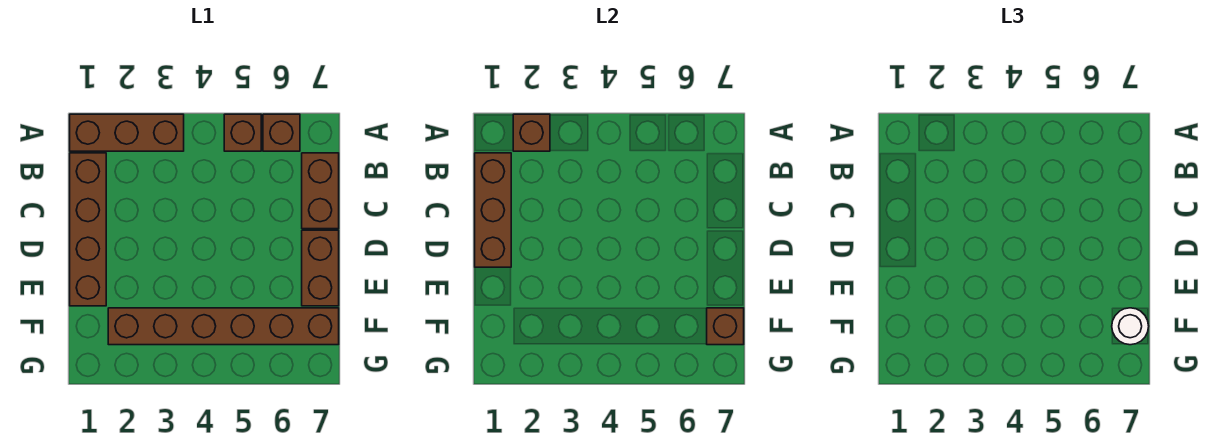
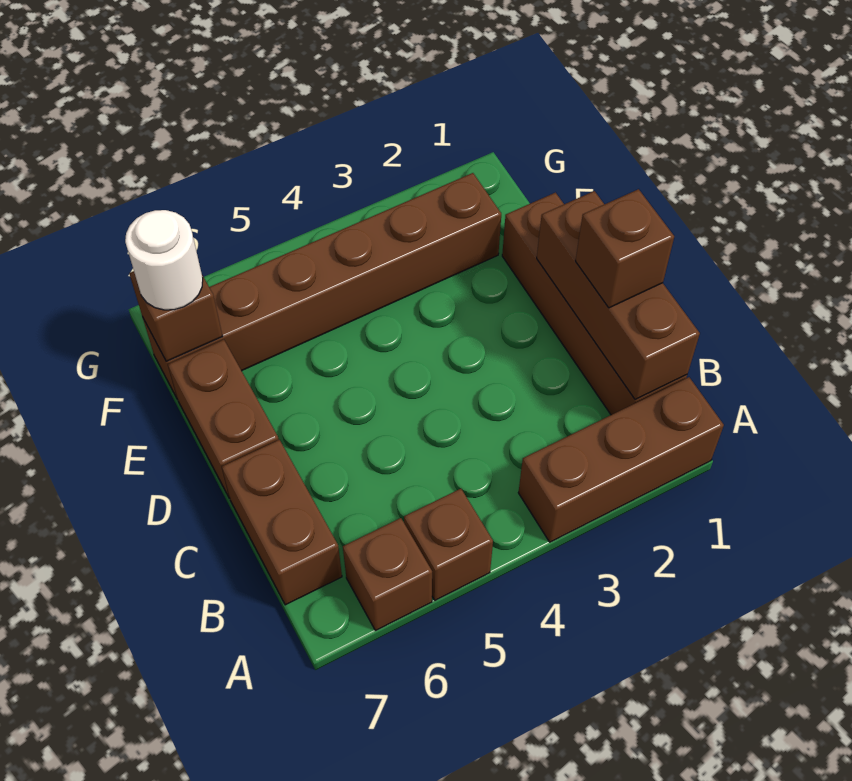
brown brick A2 level 2 -> brown brick C1 level 3

